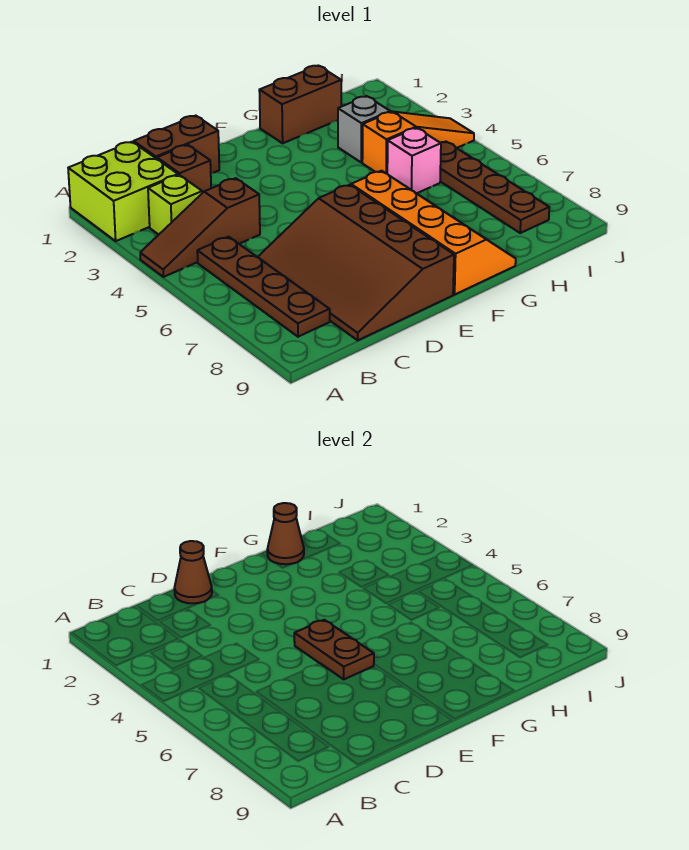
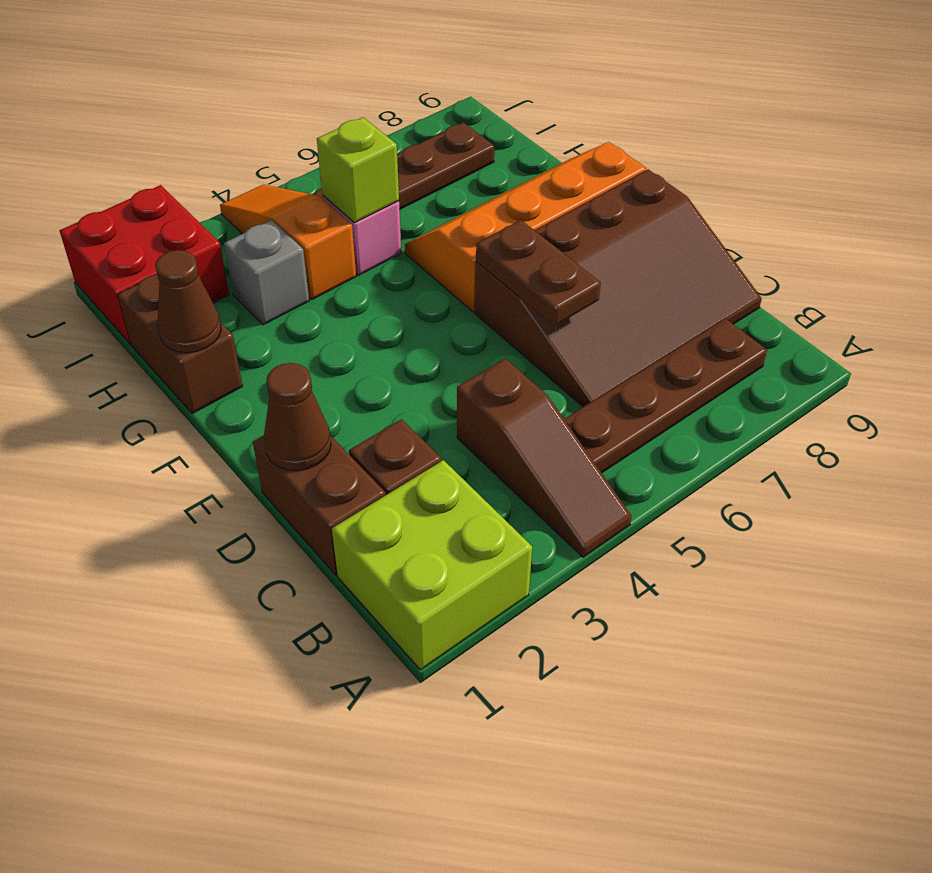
lime brick B3 level 1 -> lime brick H5 level 2
brown plate E5:E6 level 2 -> brown plate D6:E6 level 2
none -> red brick I1:J2 level 1

